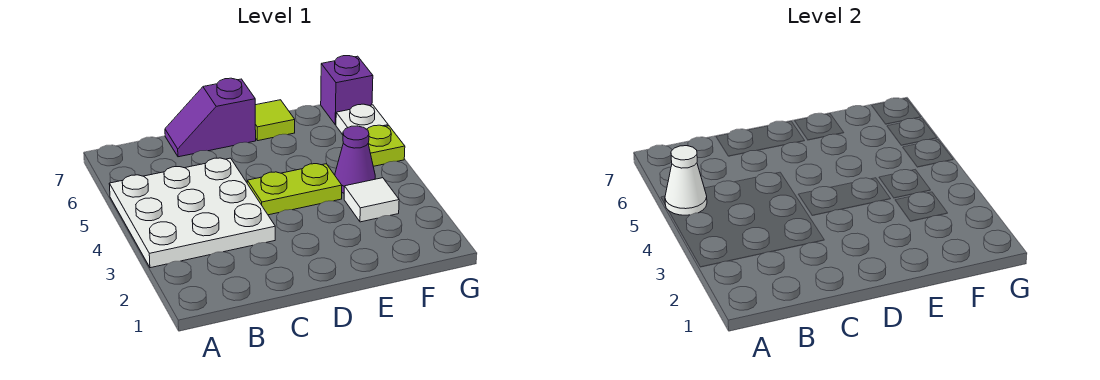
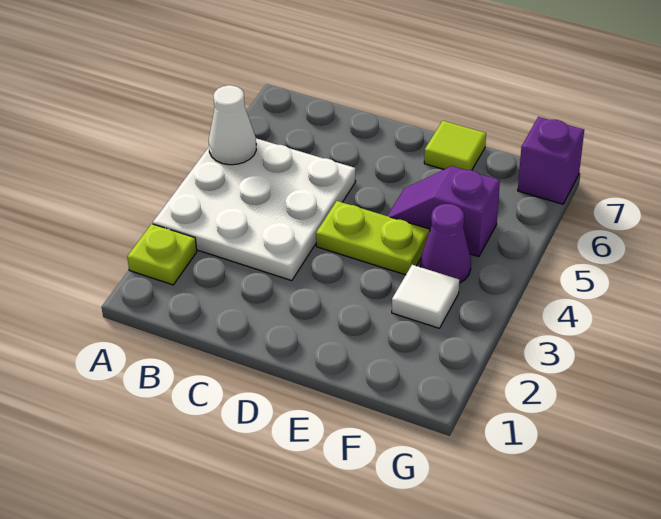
purple slope C7:D7 level 1 top D -> purple slope E5:F5 level 1 top F
lime plate G5 level 1 -> lime plate A2 level 1
white plate G6 level 1 -> none

